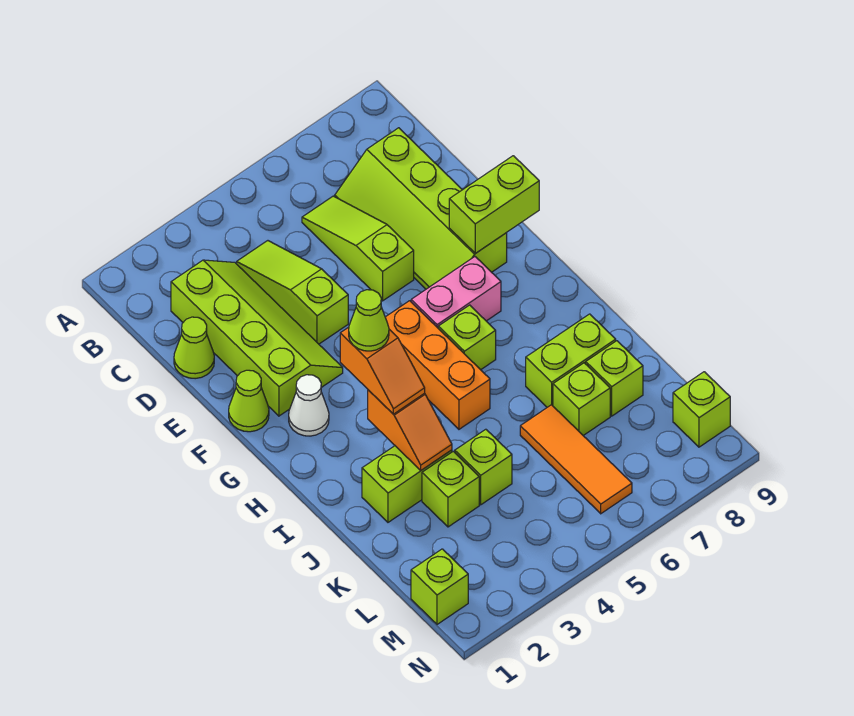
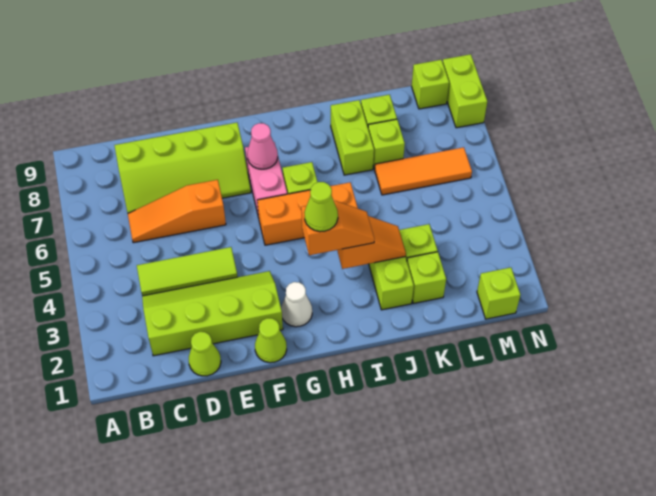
lime slope C4:E4 level 1 top E -> lime tile C4:E4 level 1
lime slope C6:E6 level 1 top E -> orange slope C6:E6 level 1 top E
lime brick F8:F9 level 2 -> lime brick N8:N9 level 1
none -> pink cone G7 level 2
lime brick K4 level 1 -> lime brick K2 level 1

